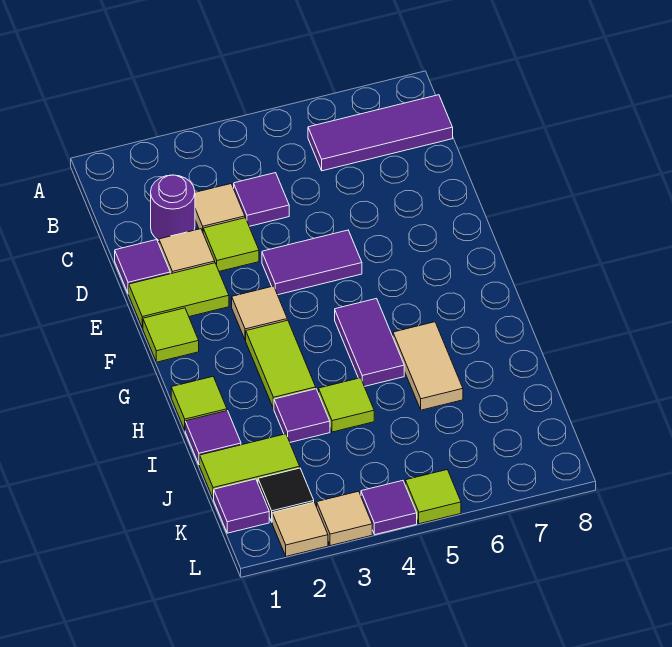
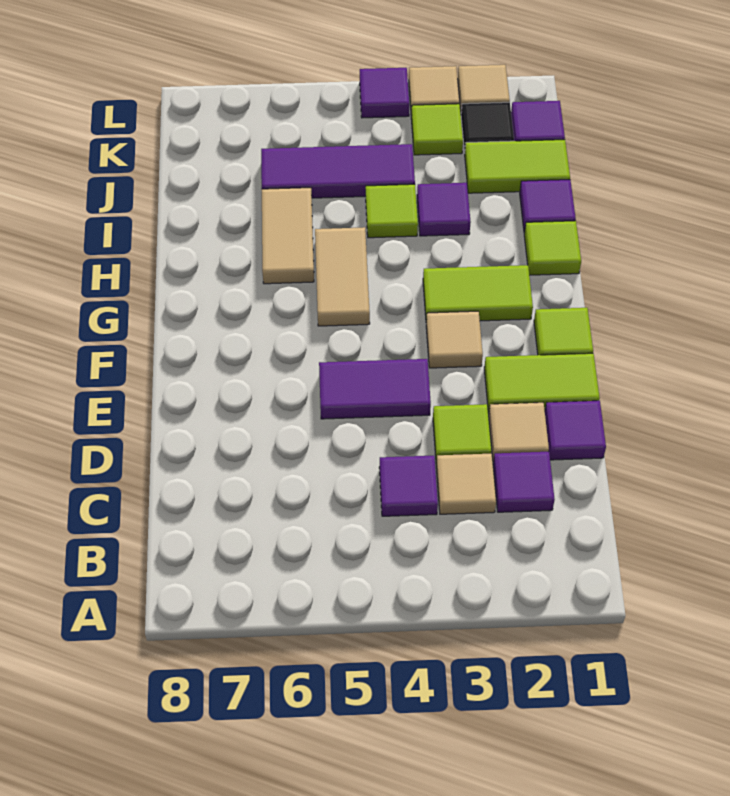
purple tile B6:B8 level 1 -> purple tile J4:J6 level 1
purple round brick C2 level 1 -> purple tile C2 level 1
lime tile G3:H3 level 1 -> lime tile G2:G3 level 1
purple tile G5:H5 level 1 -> tan tile G5:H5 level 1
lime tile L5 level 1 -> lime tile K3 level 1

